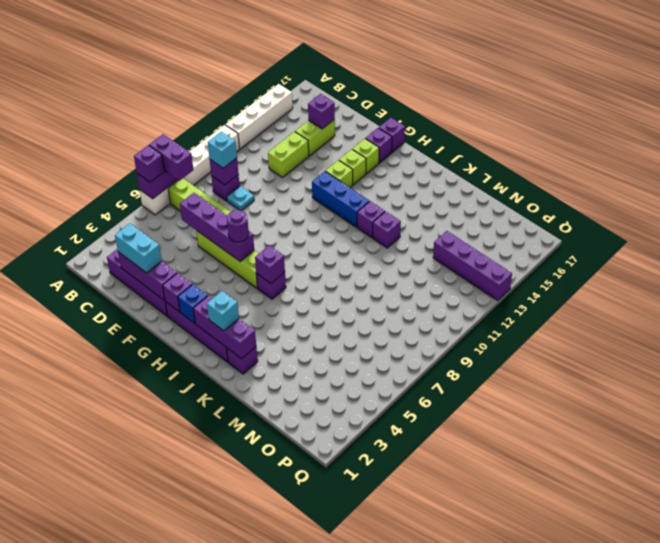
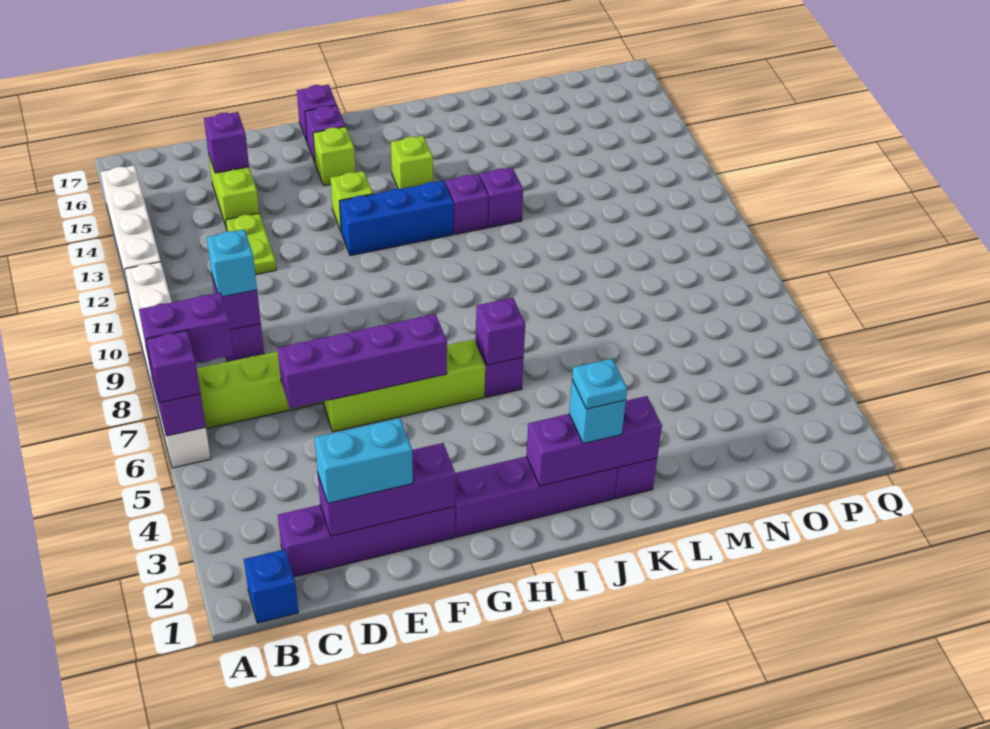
cyan plate D9 level 1 -> cyan plate J2 level 4
lime brick D12:D13 level 1 -> lime plate D12:D13 level 1
purple brick G2 level 2 -> none
purple round brick G6 level 3 -> none
lime brick G14 level 1 -> lime brick I14 level 1
blue brick H2 level 2 -> blue brick B1 level 1
purple brick N13:Q13 level 1 -> none

